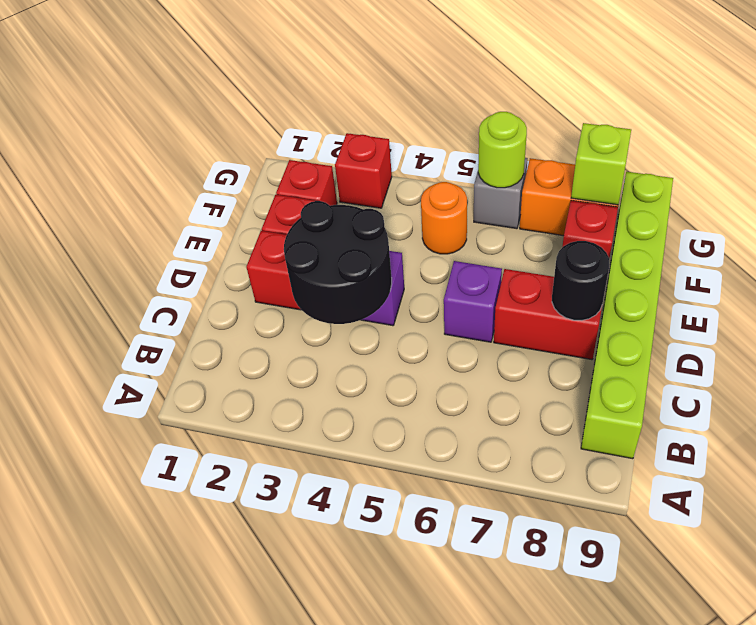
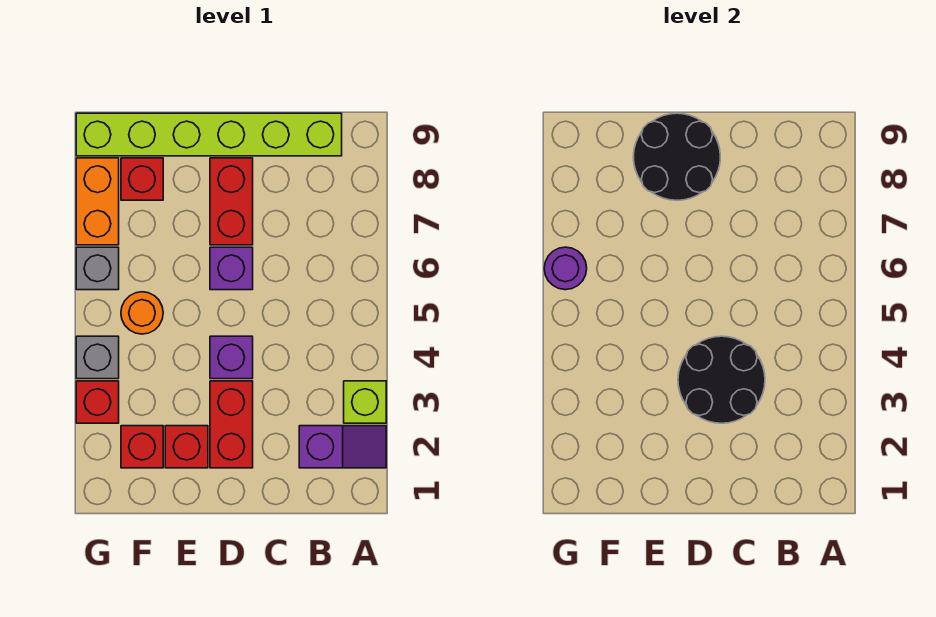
none -> purple slope A2:B2 level 1 top B
black round brick D8 level 2 -> black round brick D8:E9 level 2
none -> grey brick G4 level 1
lime round brick G6 level 2 -> purple round brick G6 level 2
lime brick G8 level 2 -> lime brick A3 level 1

